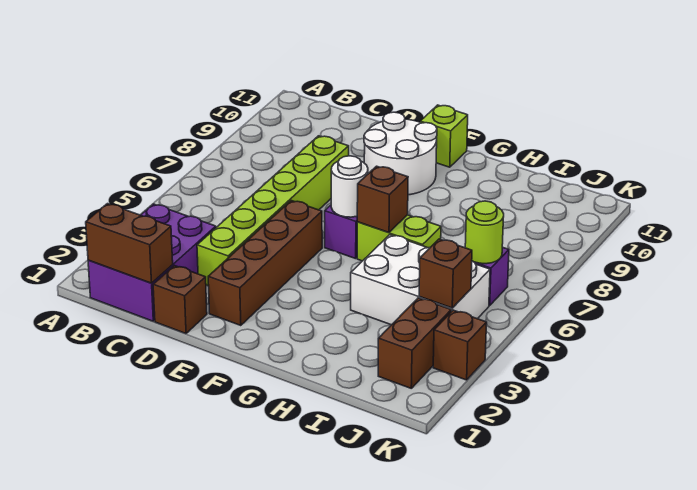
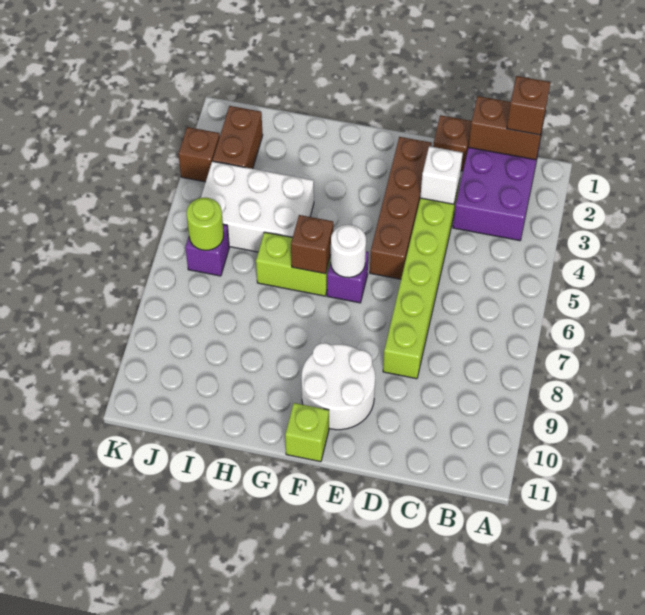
none -> white brick D3 level 2
brown brick J4 level 2 -> brown brick B1 level 3

